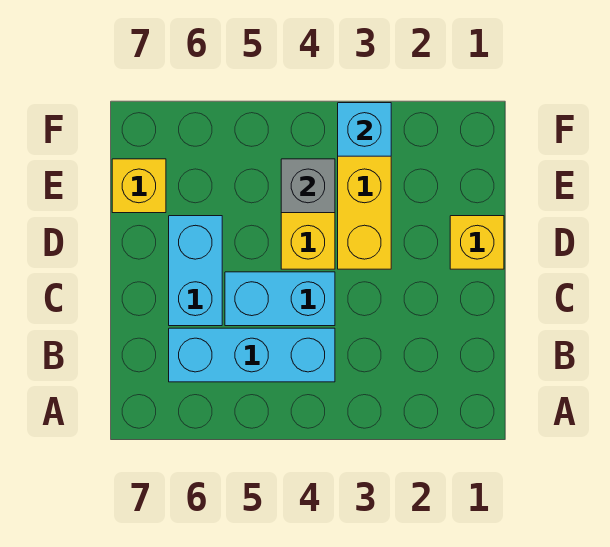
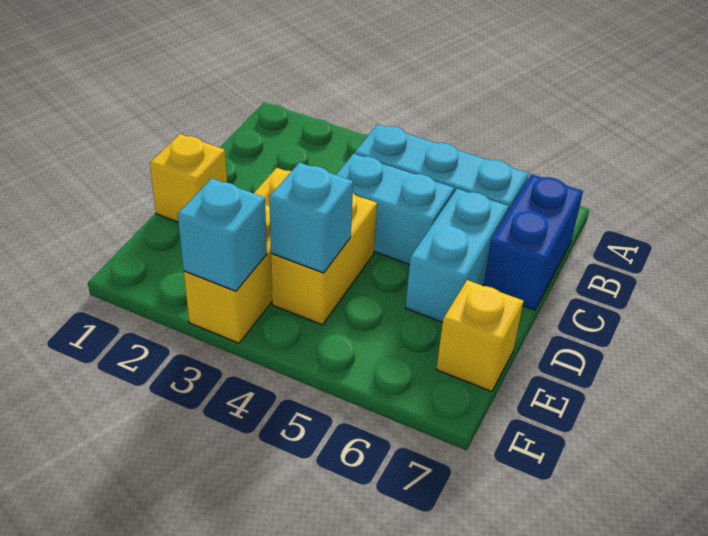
none -> blue brick B7:C7 level 1
grey brick E4 level 2 -> cyan brick E4 level 2

